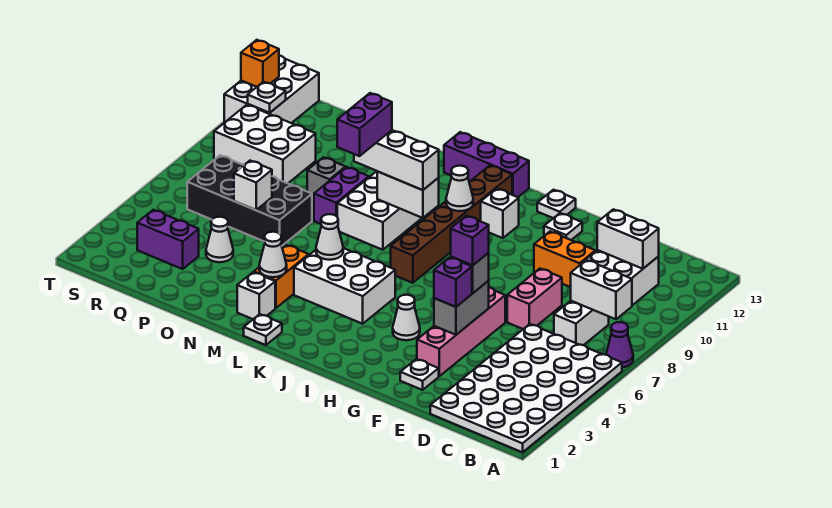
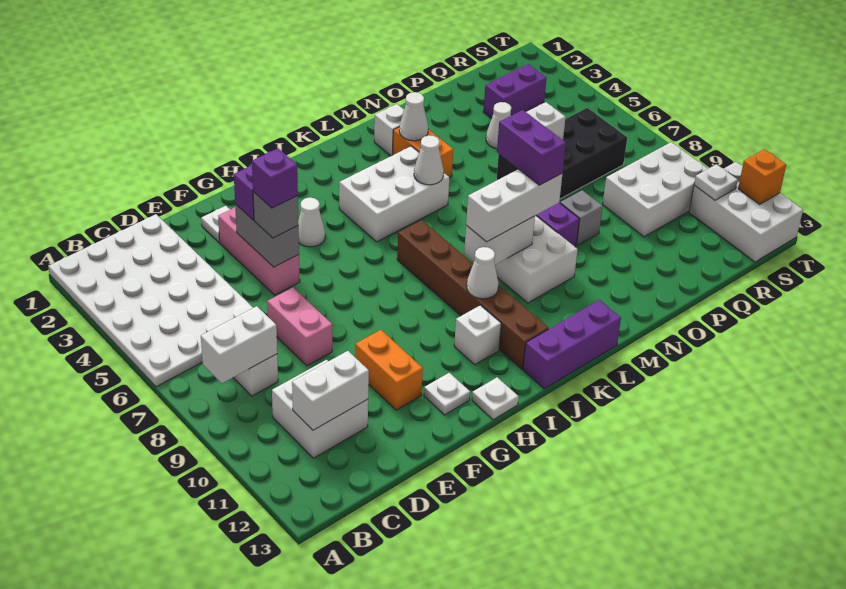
purple cone A7 level 1 -> none
orange brick E10:F10 level 1 -> orange brick F10:F11 level 1
pink brick F3:F6 level 1 -> pink brick F3:F5 level 1
white plate L1 level 1 -> none

